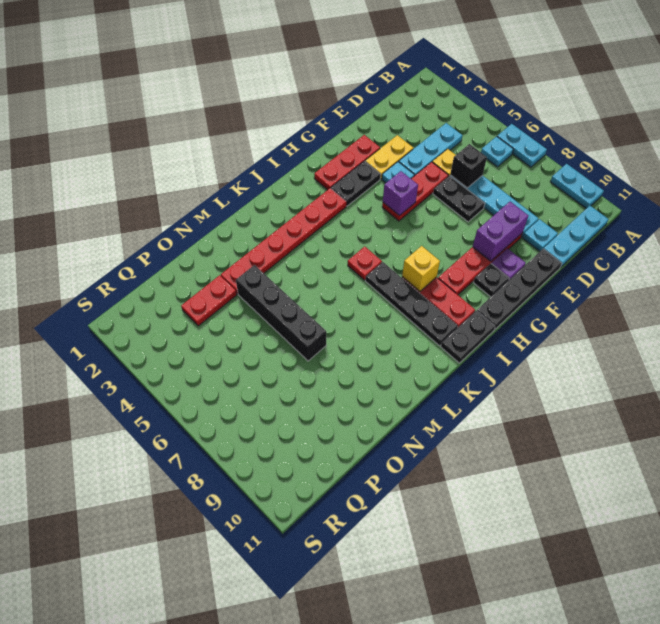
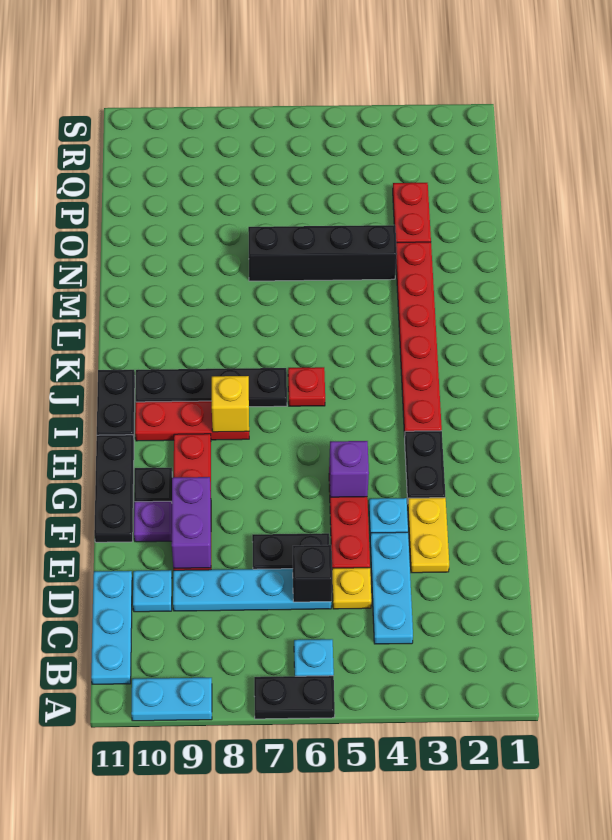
cyan plate A6:A7 level 1 -> black plate A6:A7 level 1
black plate E11:H11 level 1 -> black plate F11:H11 level 1
red plate F2:H2 level 1 -> none

